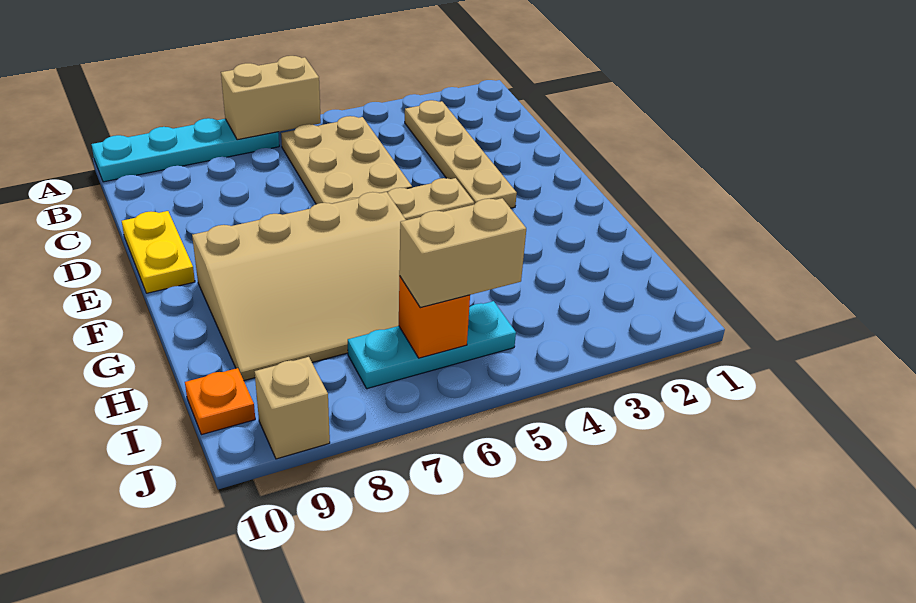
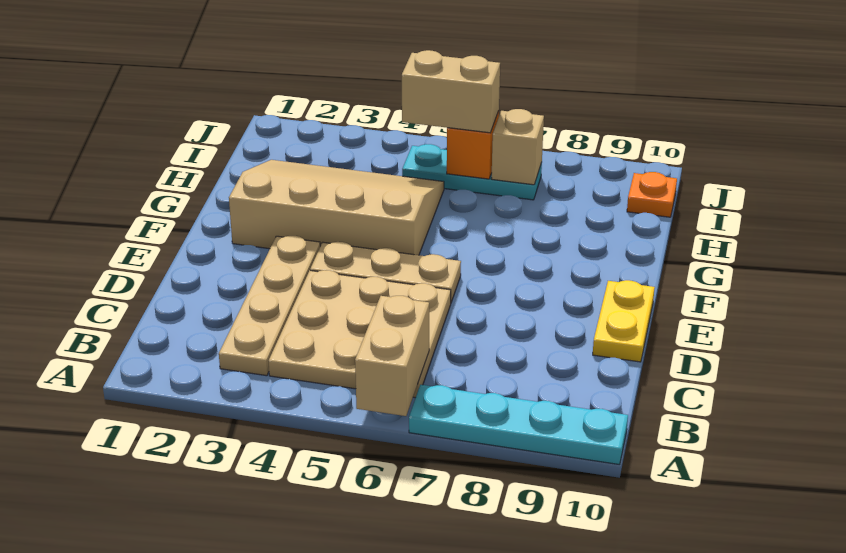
tan brick A6:A7 level 2 -> tan brick A6:B6 level 2
tan plate B5:D6 level 1 -> tan plate B4:D6 level 1
tan slope F6:H9 level 1 top F -> tan slope F2:H5 level 1 top F
tan brick J9 level 1 -> tan brick I7 level 2

